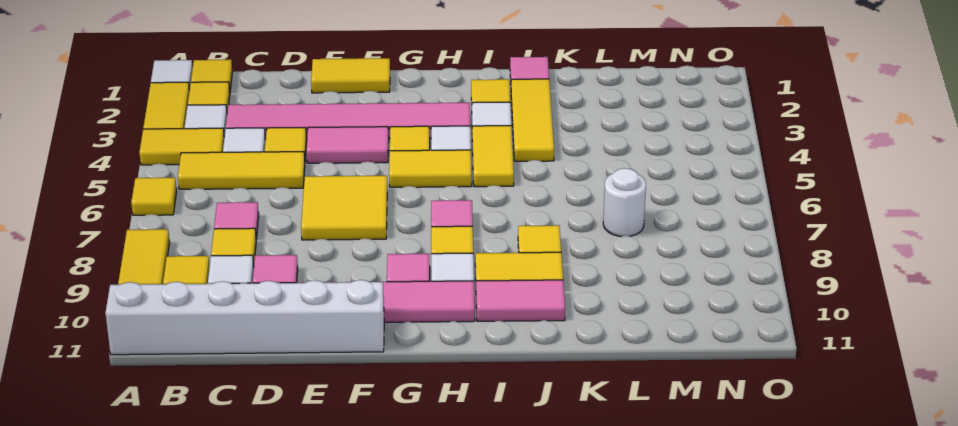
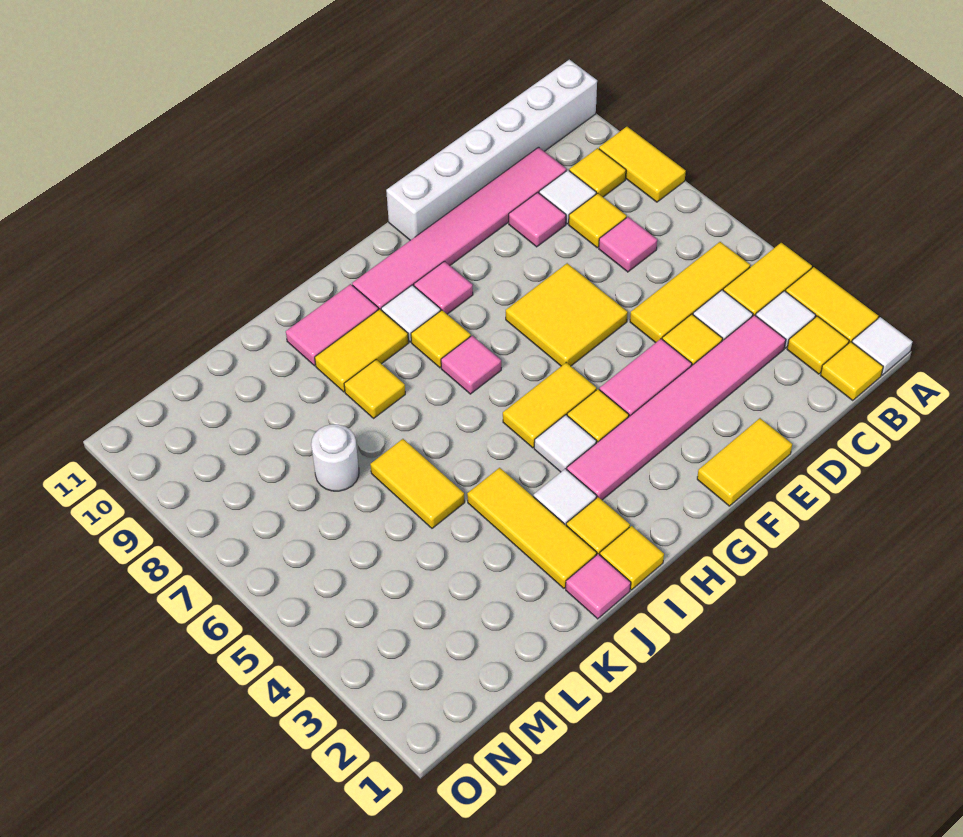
yellow tile A6 level 1 -> yellow tile I1 level 1
yellow tile I4:I5 level 1 -> yellow tile K5:K6 level 1

